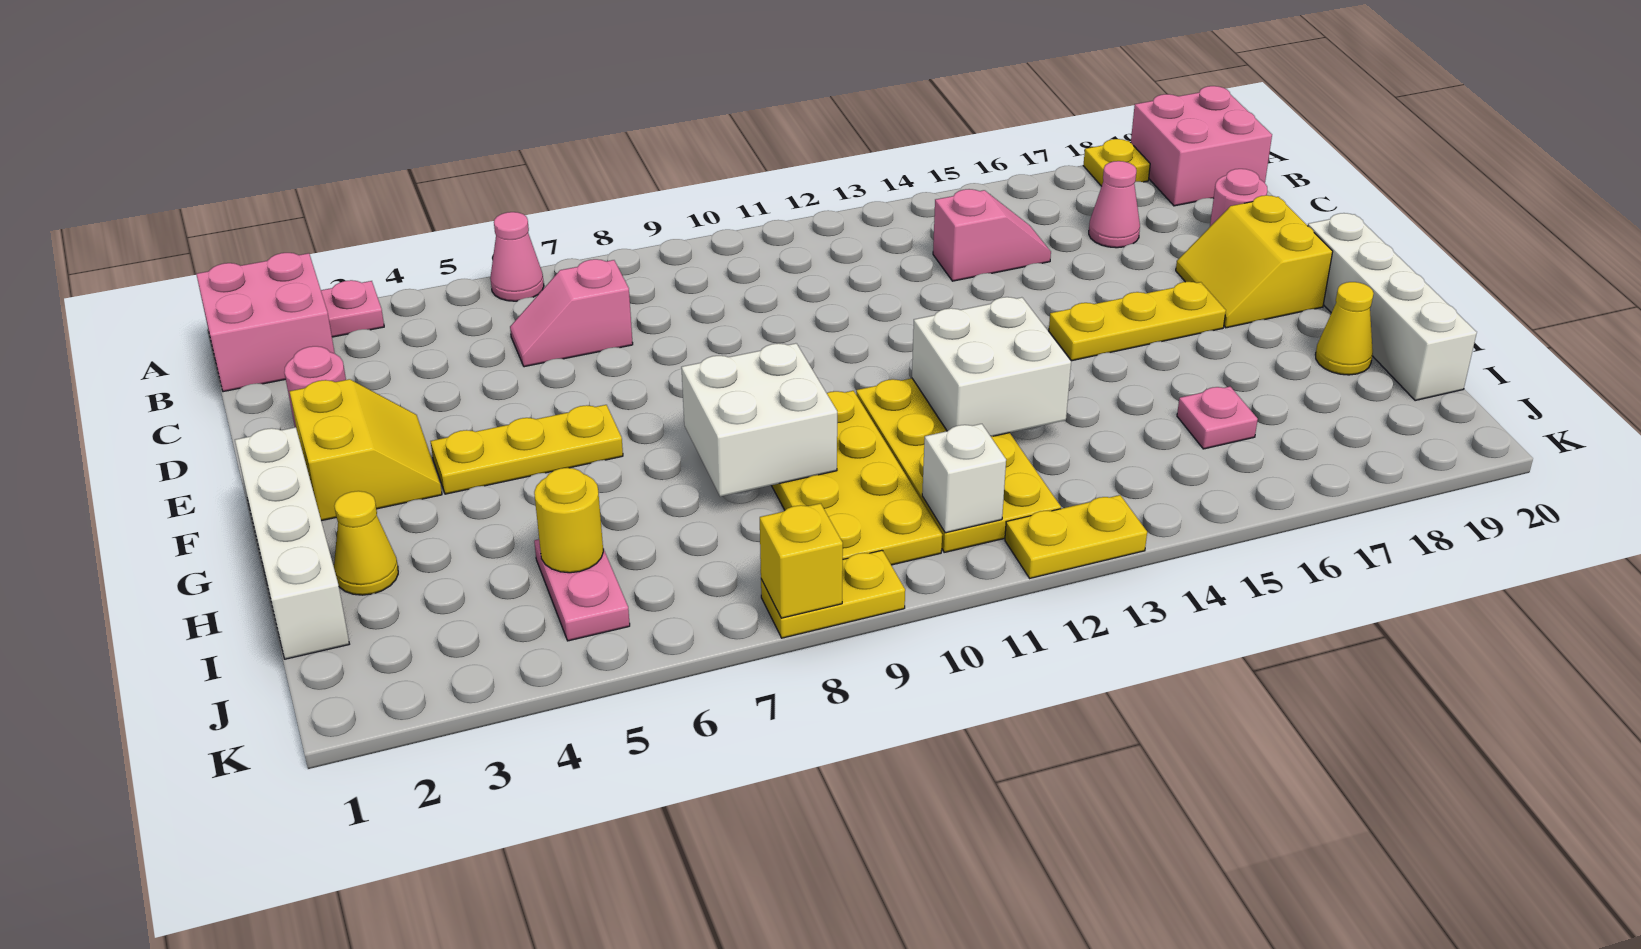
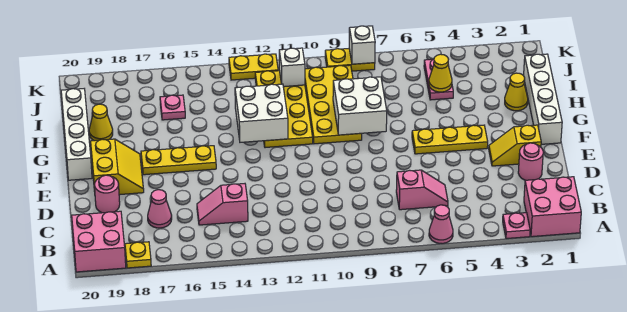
yellow slope E2:F3 level 1 top 2 -> yellow slope E2:E3 level 1 top 2
yellow round brick I5 level 2 -> yellow cone I5 level 2
yellow brick K8 level 2 -> white brick K8 level 2

